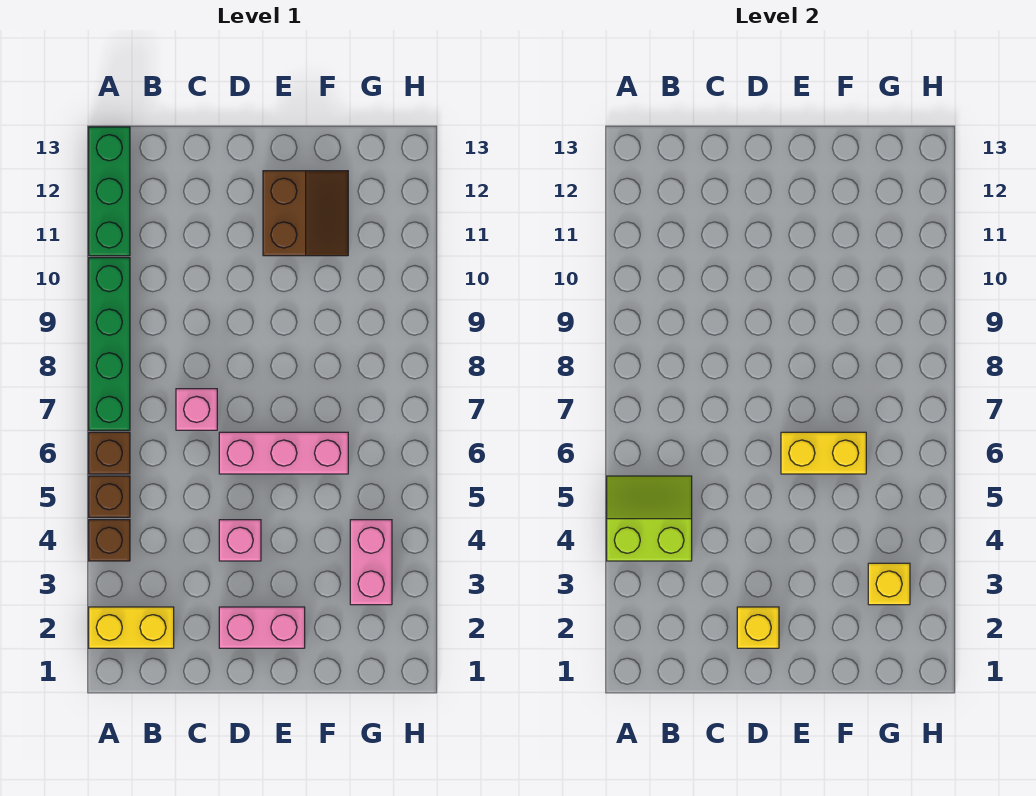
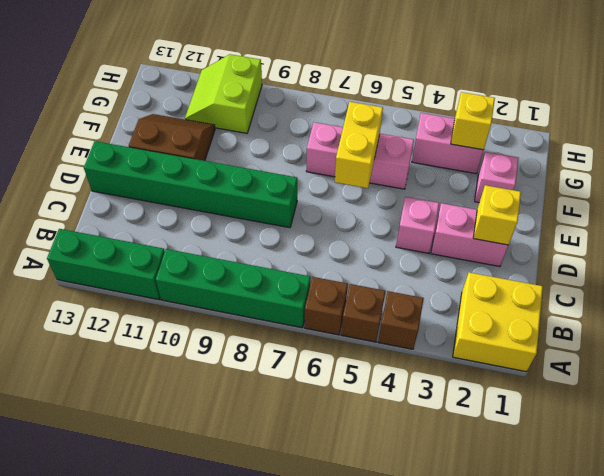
yellow brick A2:B2 level 1 -> yellow brick A1:B2 level 1
lime slope A4:B5 level 2 top 4 -> lime slope G10:H11 level 1 top 10
pink brick C7 level 1 -> pink brick F2 level 1
pink brick D2:E2 level 1 -> pink brick D2:D3 level 1
pink brick D6:F6 level 1 -> pink brick F5:F7 level 1
none -> green brick D8:D13 level 1

